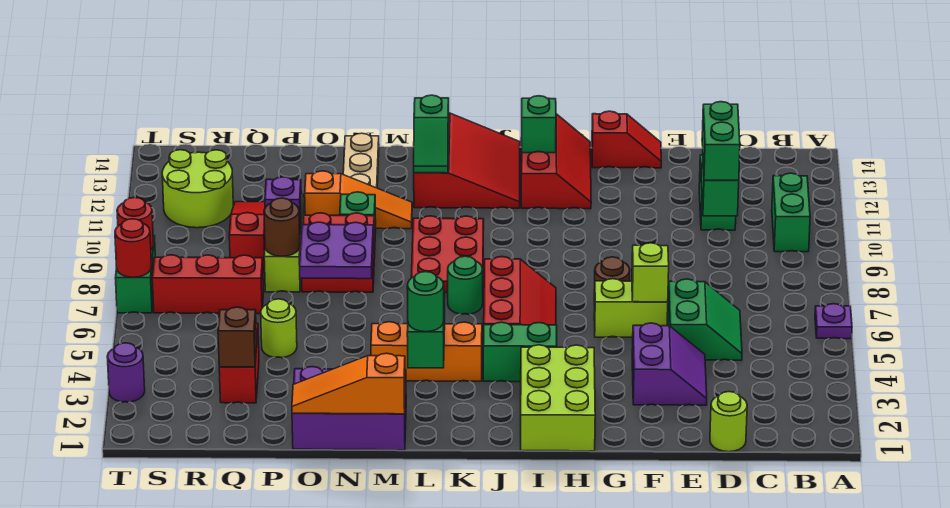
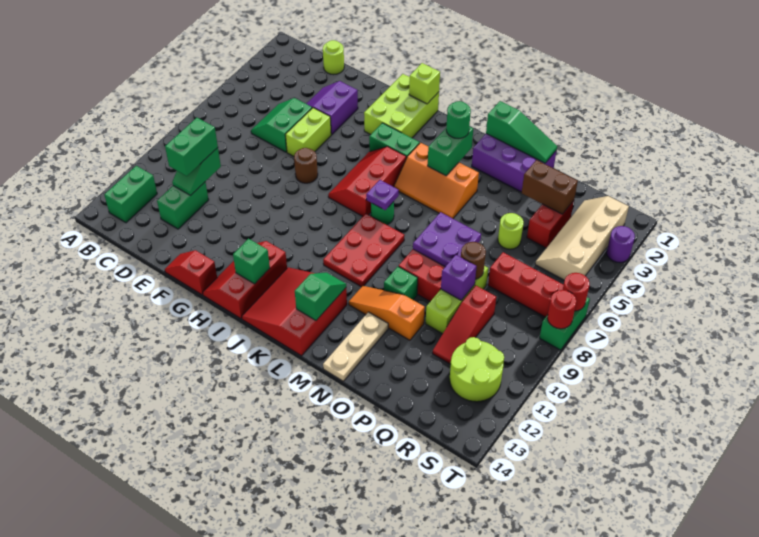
purple plate A6 level 1 -> purple plate K7 level 2
green brick B10:B11 level 1 -> green brick B12:B13 level 1
lime brick F6:G6 level 1 -> lime brick F5:F6 level 1
lime brick F6 level 2 -> lime brick I1 level 2
orange slope M1:O1 level 2 top M -> green slope M1:O1 level 2 top M
brown brick Q3 level 2 -> brown brick P3:Q3 level 2
none -> tan slope R2:S5 level 1 top S

